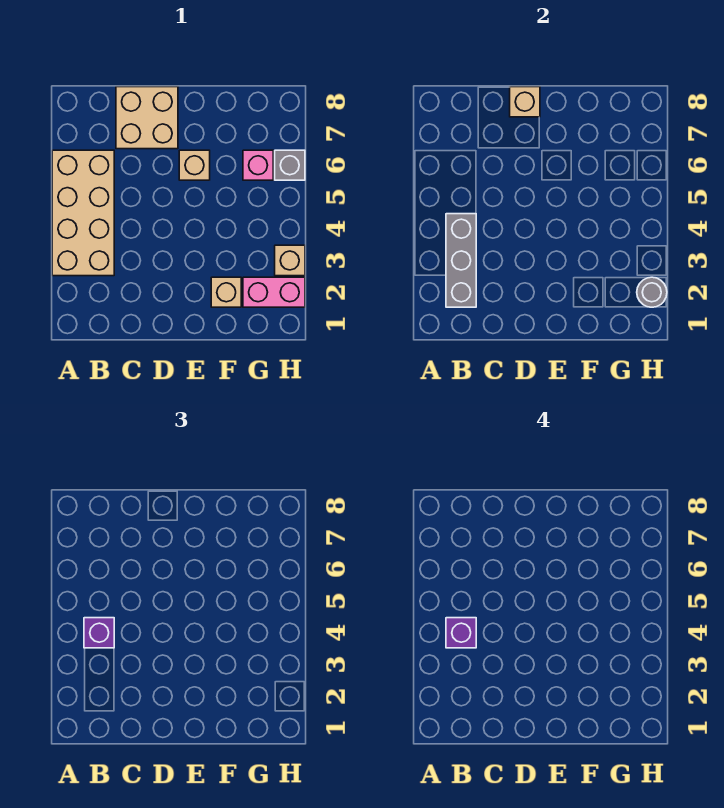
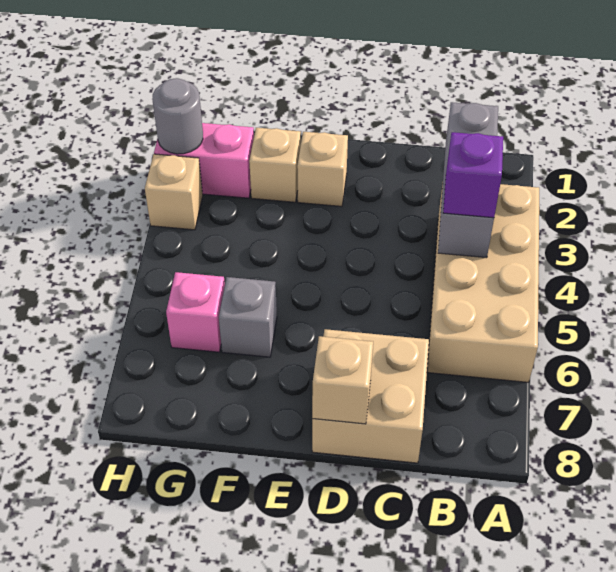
purple brick B4 level 4 -> none
tan brick E6 level 1 -> tan brick E2 level 1
grey brick H6 level 1 -> grey brick F6 level 1

